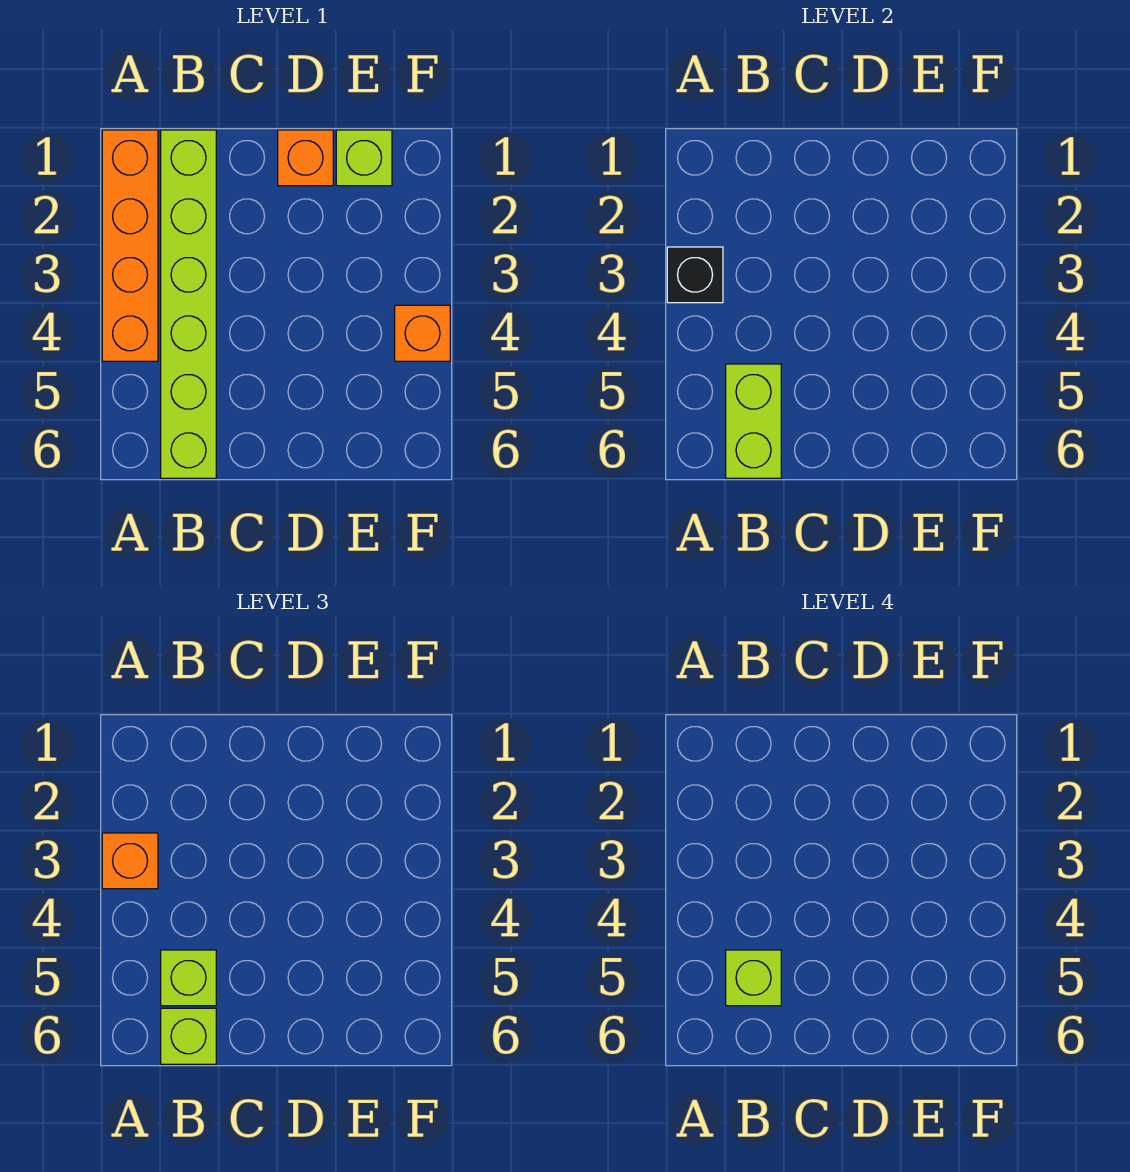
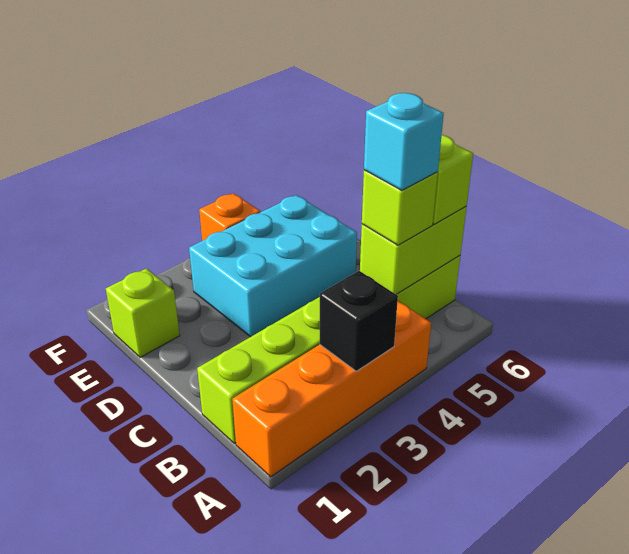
orange brick A3 level 3 -> none
lime brick B5 level 4 -> cyan brick B5 level 4
orange brick D1 level 1 -> none
none -> cyan brick D3:E5 level 1

